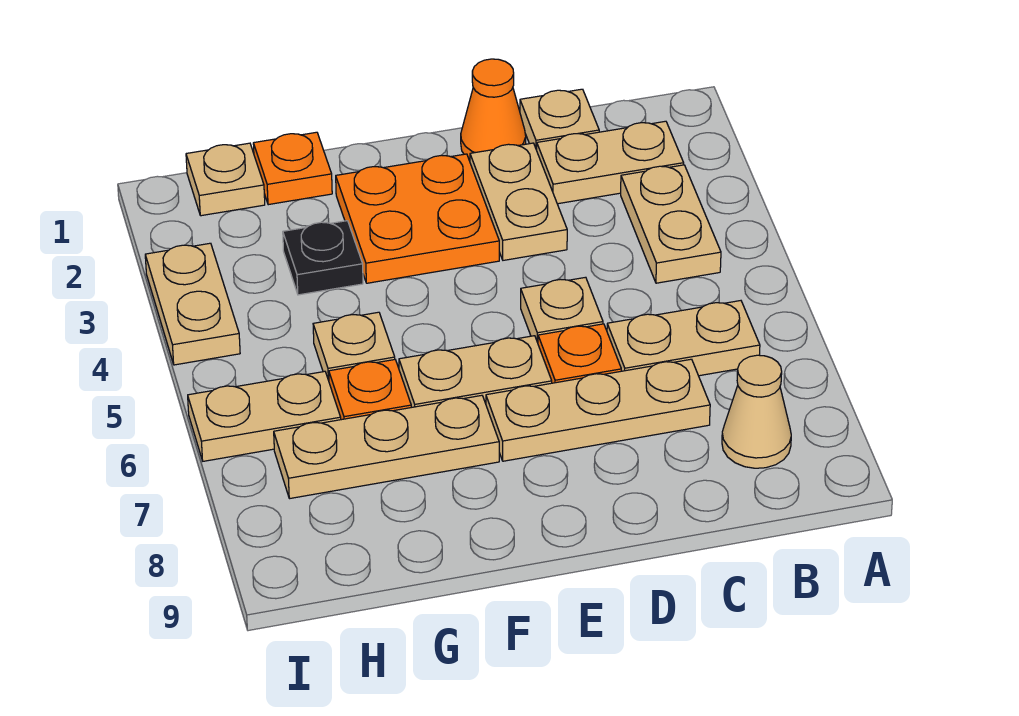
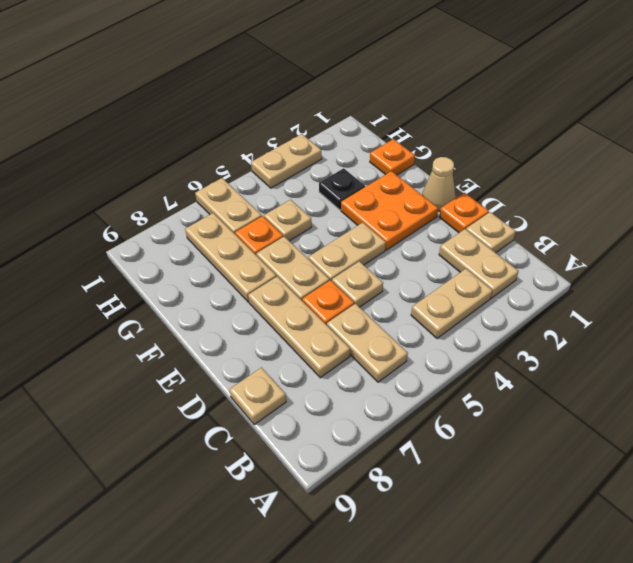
tan cone B8 level 1 -> tan cone E1 level 1
orange cone D1 level 1 -> orange plate D1 level 1
tan plate D2:D3 level 1 -> tan plate E4:E5 level 1
tan plate H1 level 1 -> tan plate C9 level 1

